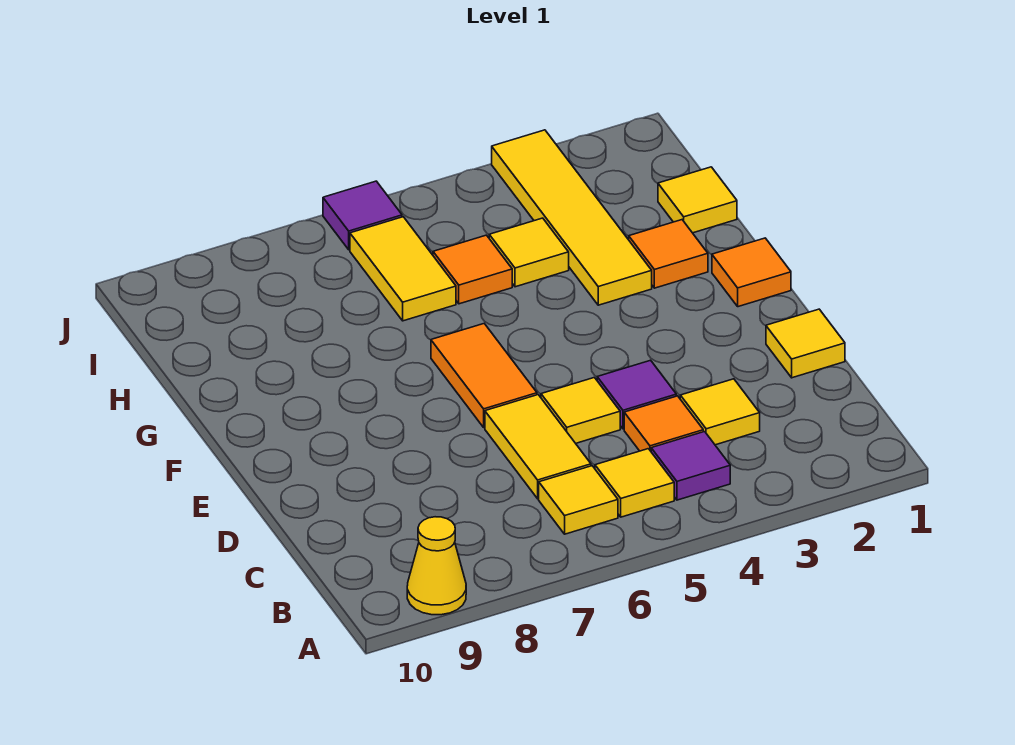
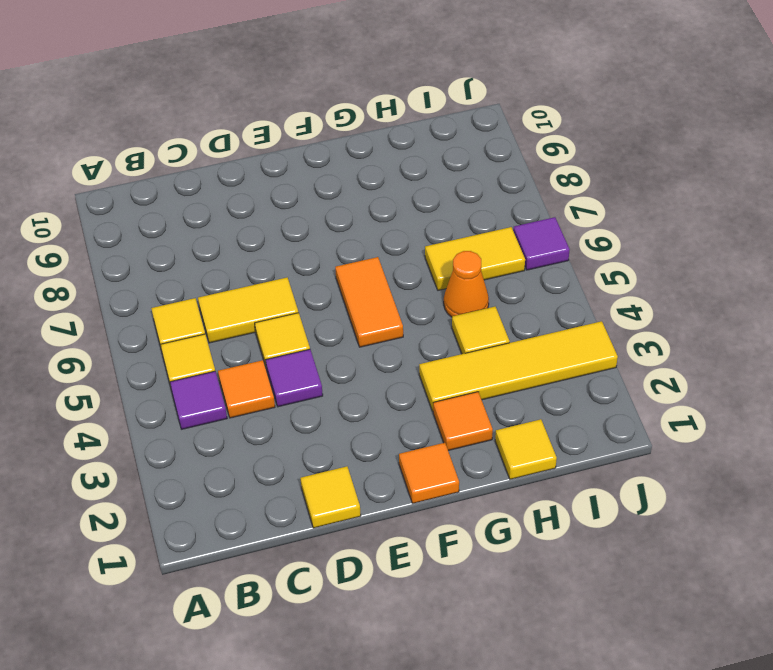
yellow cone A9 level 1 -> none
yellow tile C3 level 1 -> none
orange tile E6:F6 level 1 -> orange tile F5:F6 level 1
orange tile H5 level 1 -> orange cone H5 level 1

